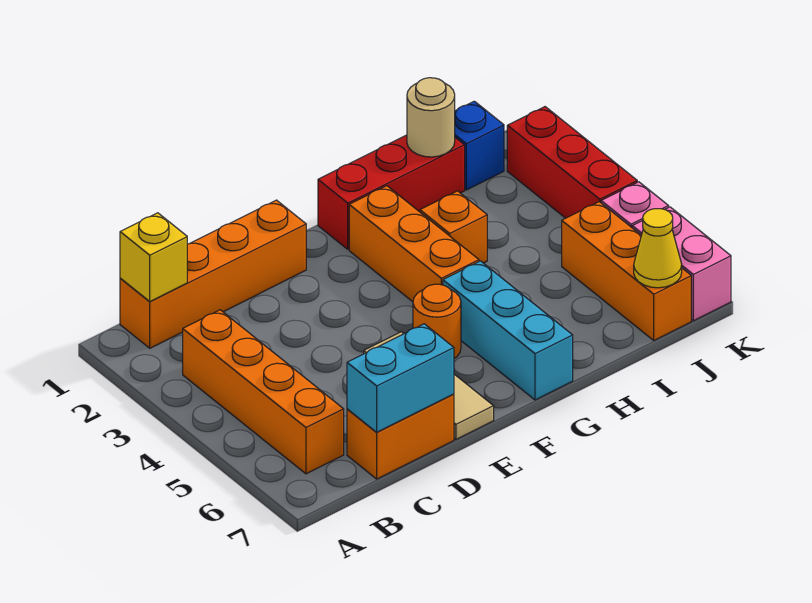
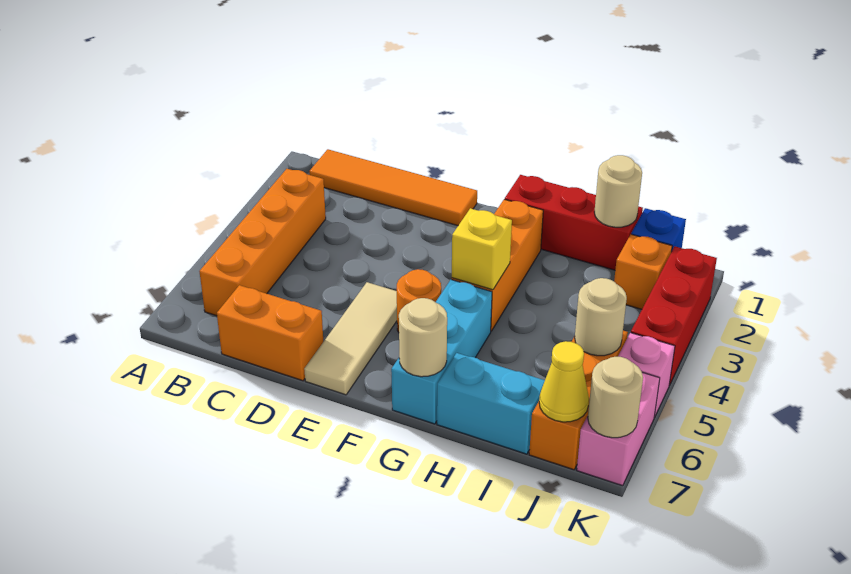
orange brick B1:E1 level 1 -> orange tile B1:E1 level 1
yellow brick B1 level 2 -> yellow brick G4 level 2
cyan brick C7:D7 level 2 -> cyan brick H7:I7 level 1
none -> tan round brick G7 level 2
orange brick H3 level 1 -> orange brick J2 level 1
none -> tan round brick J5 level 2
none -> tan round brick K7 level 2

